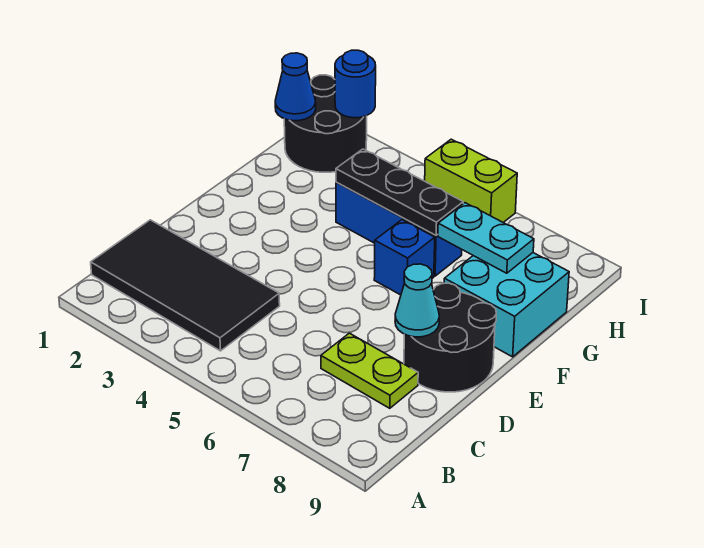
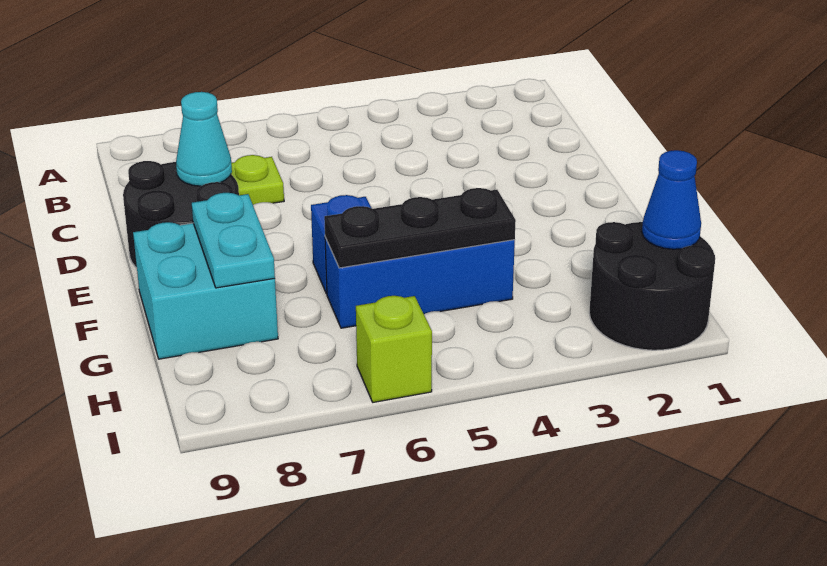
black tile B1:C4 level 1 -> none
cyan plate G7:G8 level 2 -> cyan plate F8:G8 level 2
blue round brick I2 level 2 -> none
lime brick I5:I6 level 1 -> lime brick I6 level 1

